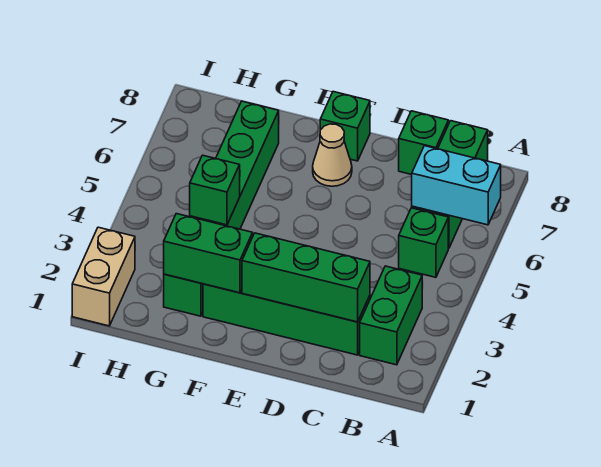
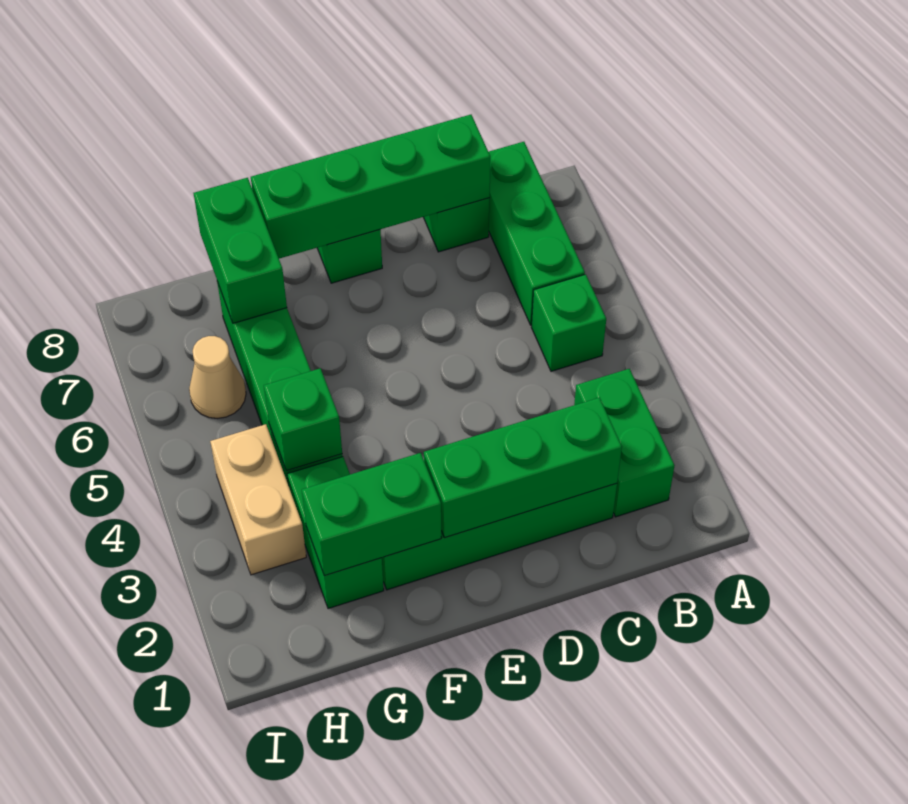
cyan brick A6:B6 level 2 -> none
none -> green brick C8:F8 level 2
tan cone E7 level 1 -> tan cone H6 level 1
none -> green brick G7:G8 level 2
tan brick I1:I2 level 1 -> tan brick H3:H4 level 1

